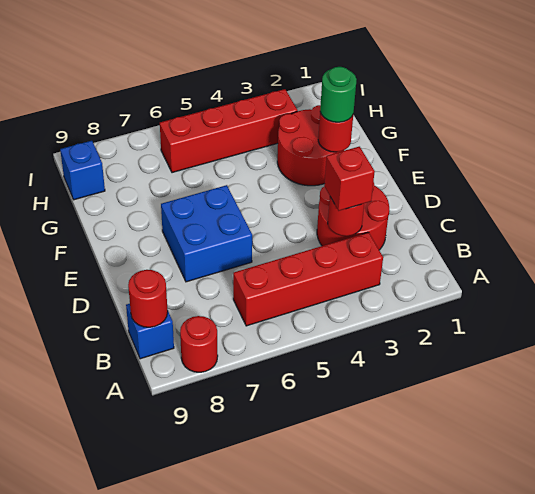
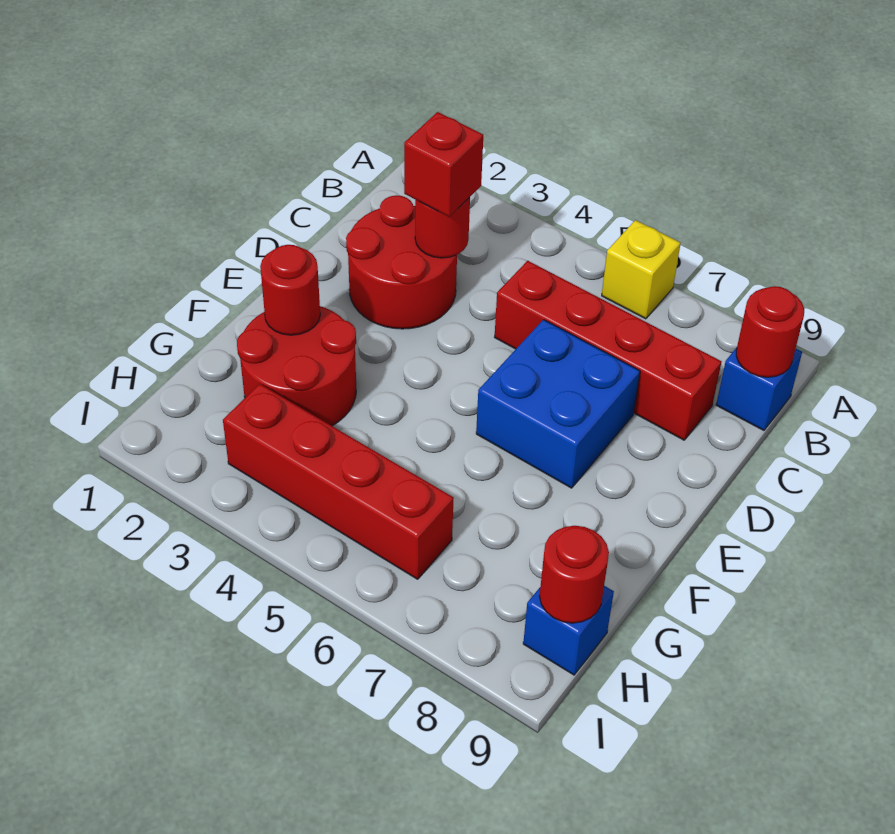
none -> yellow brick A6 level 1
red round brick A8 level 1 -> red round brick H9 level 2
red brick B3:B6 level 1 -> red brick C5:C8 level 1
green round brick F2 level 3 -> none

